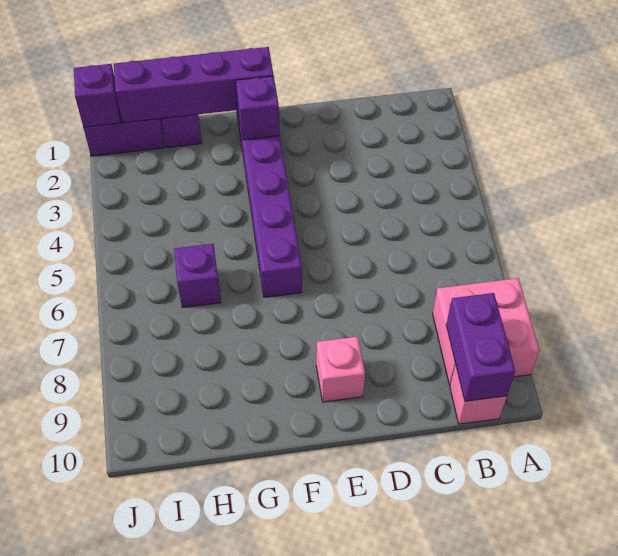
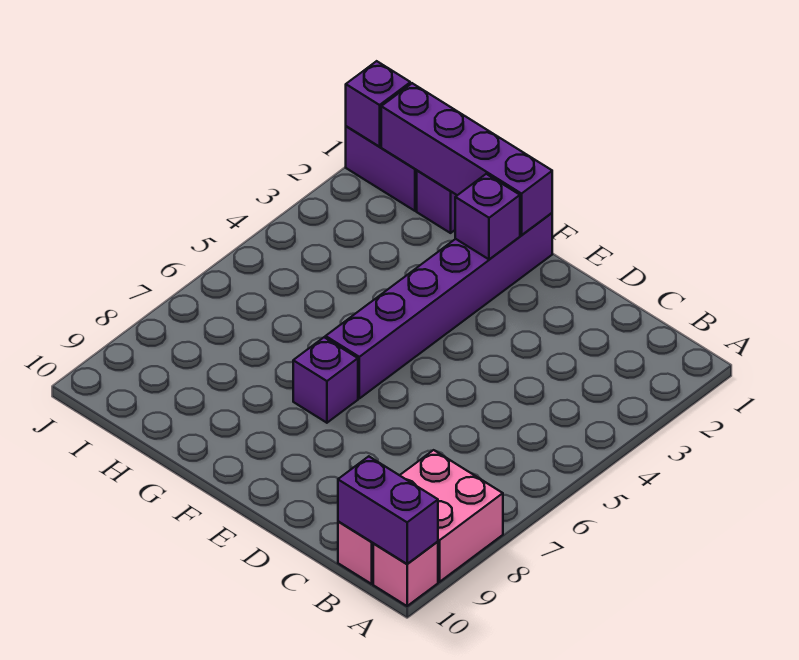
purple brick B9:B10 level 2 -> purple brick A10:B10 level 2
pink brick E9 level 1 -> pink brick A10 level 1
purple brick H6 level 1 -> purple brick F7 level 1

